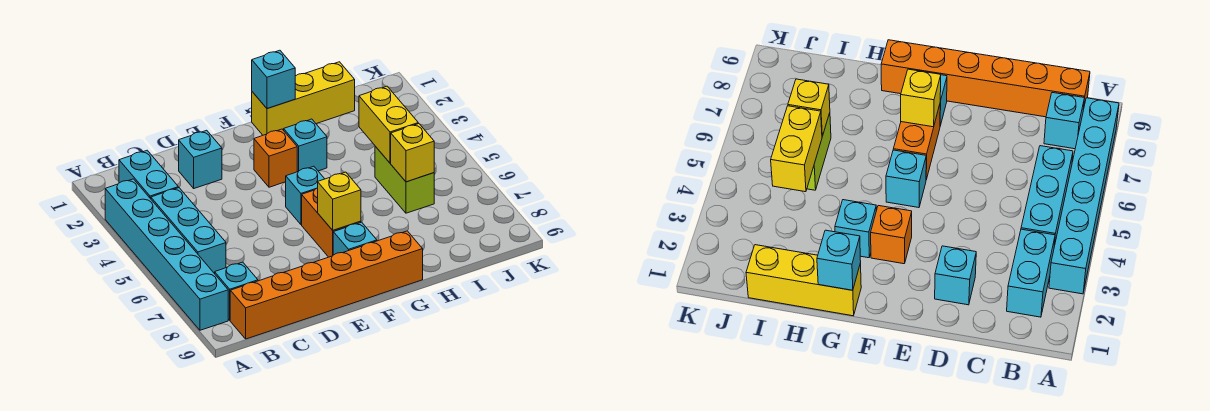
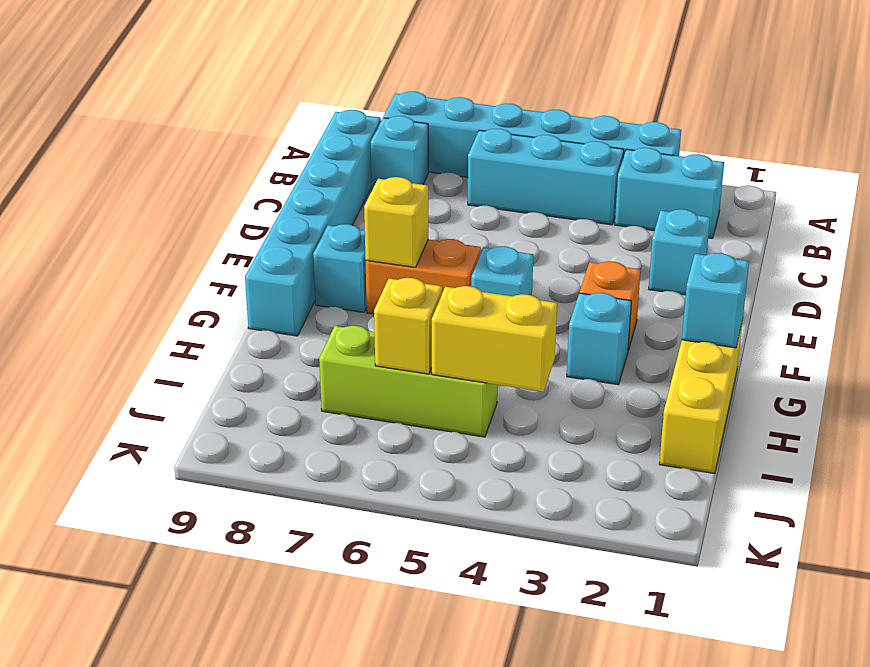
orange brick B9:G9 level 1 -> cyan brick B9:G9 level 1
lime brick I5:I6 level 1 -> lime brick I5:I7 level 1

